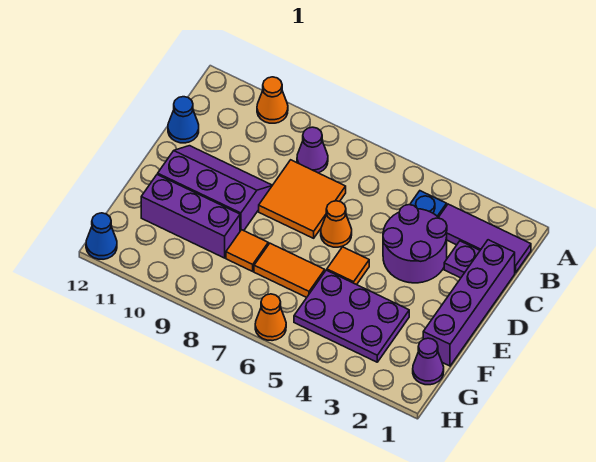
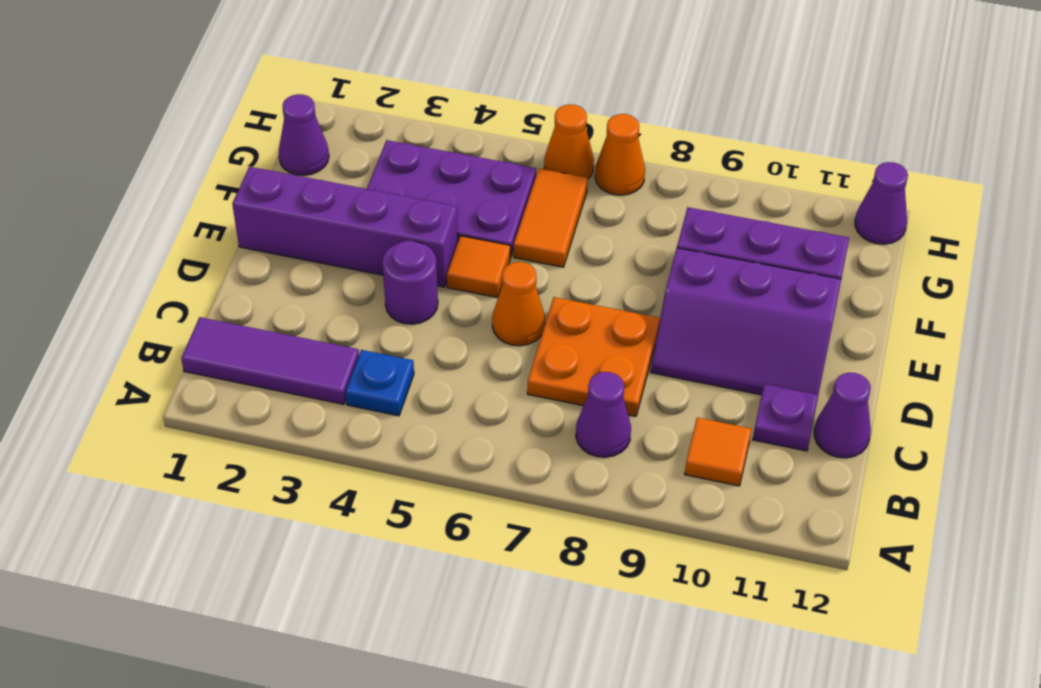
orange cone A10 level 1 -> orange cone H7 level 1
purple brick C1:F1 level 1 -> purple brick E1:E4 level 1
purple plate C2 level 1 -> purple plate C11 level 1
purple round brick C3:D4 level 1 -> purple round brick D4 level 1
orange tile C7:D8 level 1 -> orange plate C7:D8 level 1
blue cone C12 level 1 -> purple cone C12 level 1
orange tile F6:F7 level 1 -> orange tile F6:G6 level 1
orange tile F8 level 1 -> orange tile B10 level 1
blue cone H12 level 1 -> purple cone H12 level 1

